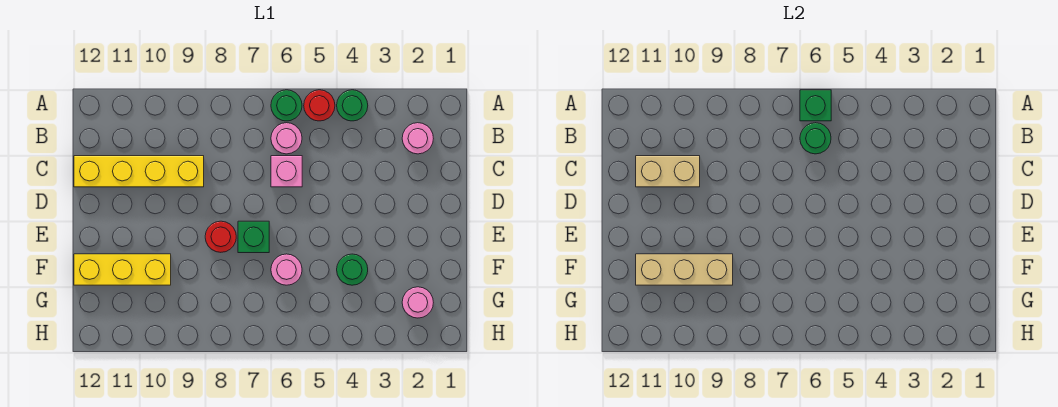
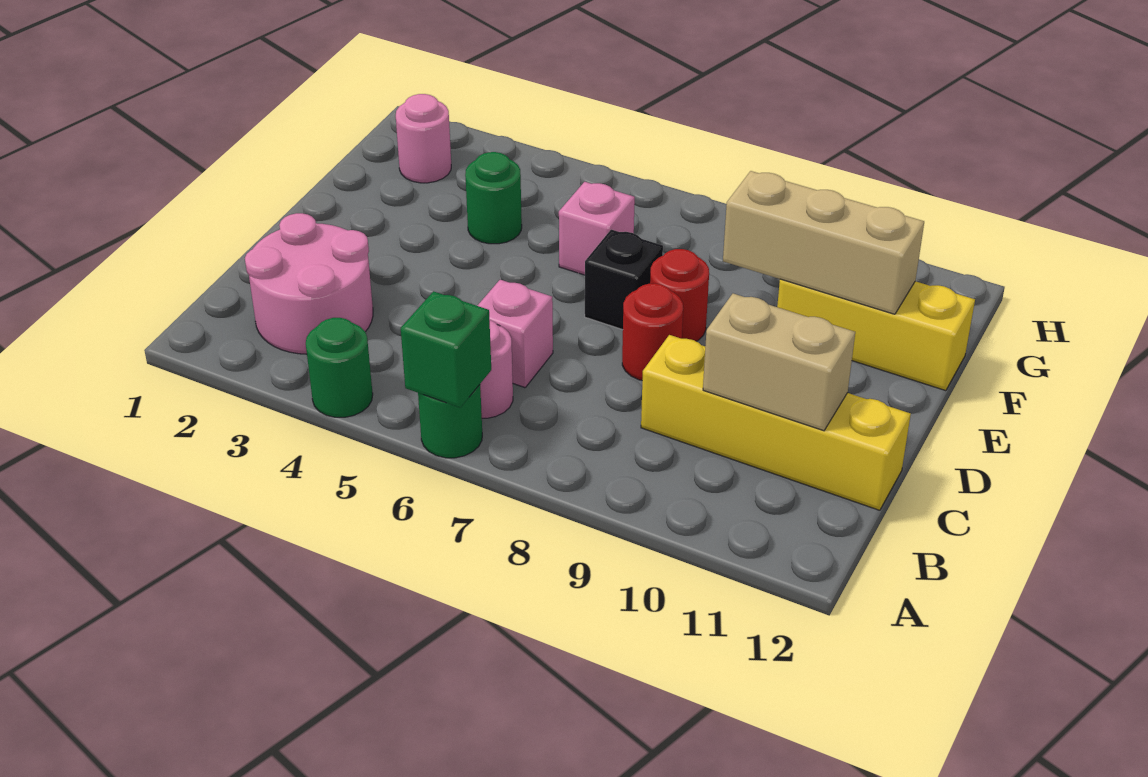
red round brick A5 level 1 -> red round brick D8 level 1
pink round brick B2 level 1 -> pink round brick B2:C3 level 1
green round brick B6 level 2 -> none
green brick E7 level 1 -> black brick E7 level 1
pink round brick F6 level 1 -> pink brick F6 level 1

